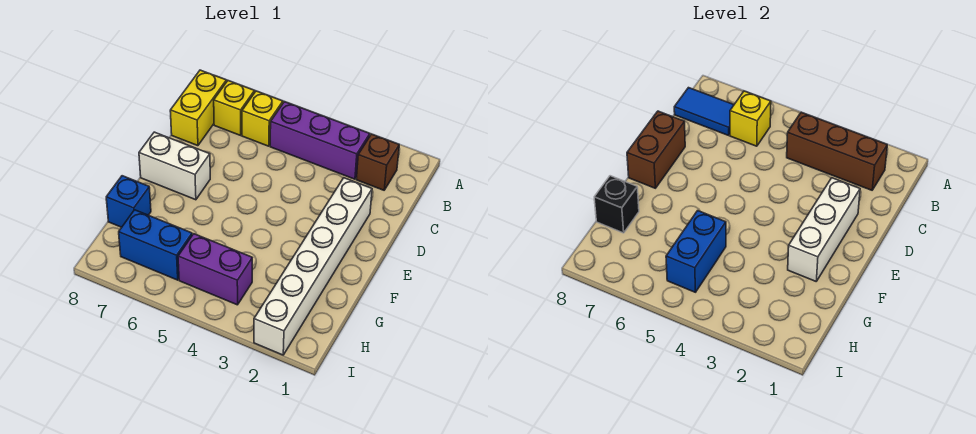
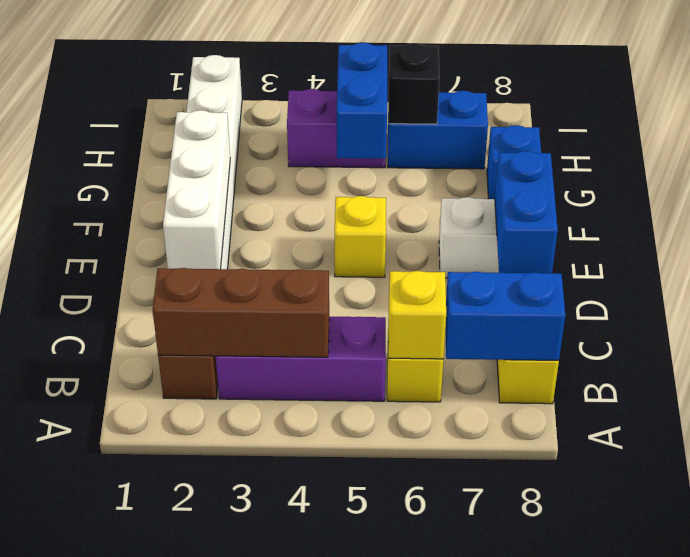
yellow brick B7 level 1 -> yellow brick E5 level 1
blue tile B7:B8 level 2 -> blue brick B7:B8 level 2
brown brick D8:E8 level 2 -> blue brick D8:E8 level 2
black brick G8 level 2 -> black brick H6 level 2

